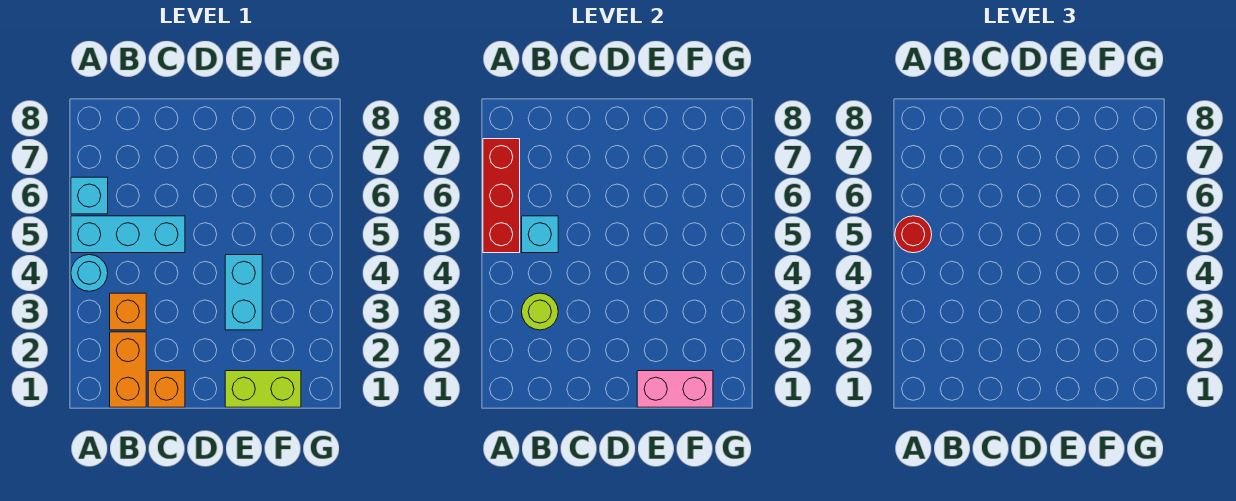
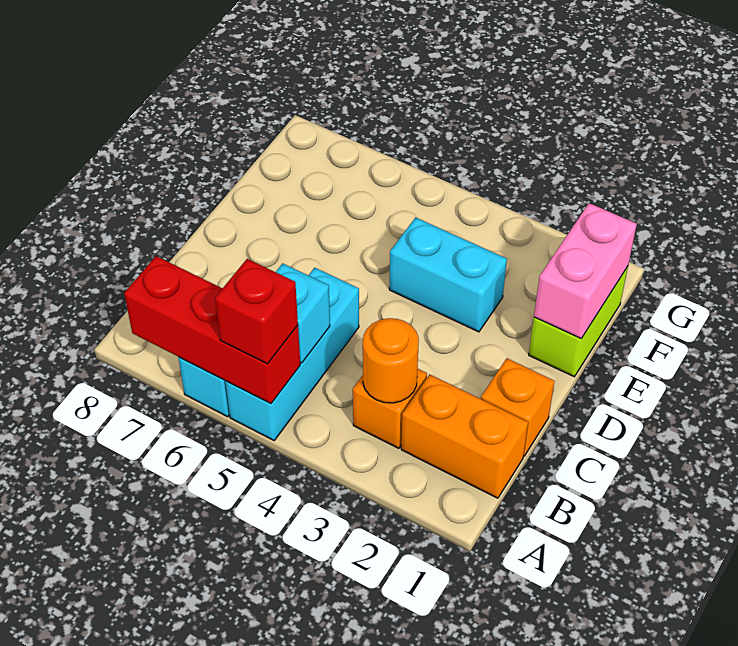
cyan round brick A4 level 1 -> none
red round brick A5 level 3 -> red brick A5 level 3
lime round brick B3 level 2 -> orange round brick B3 level 2

